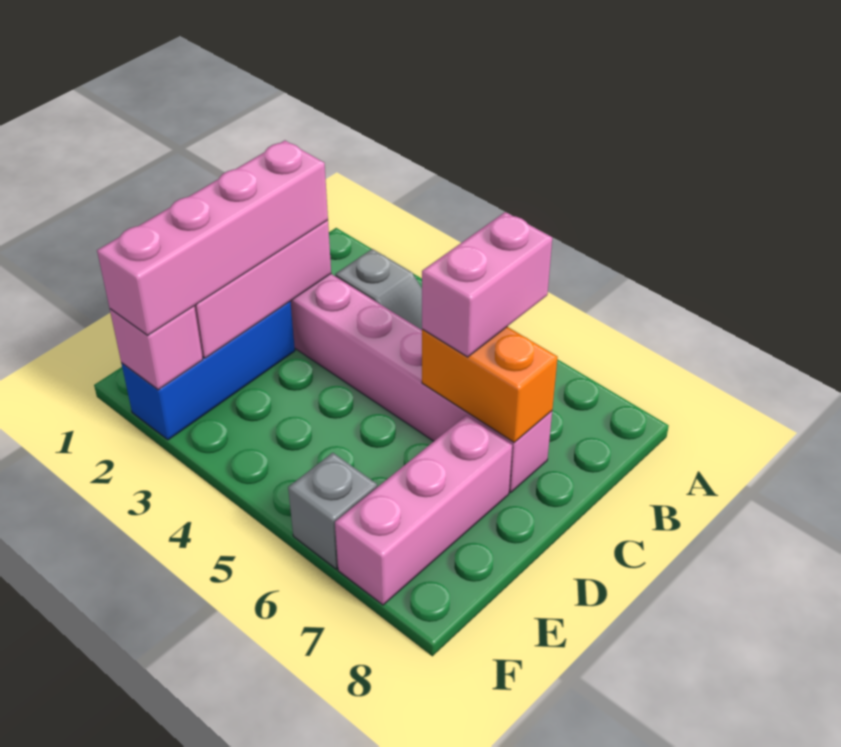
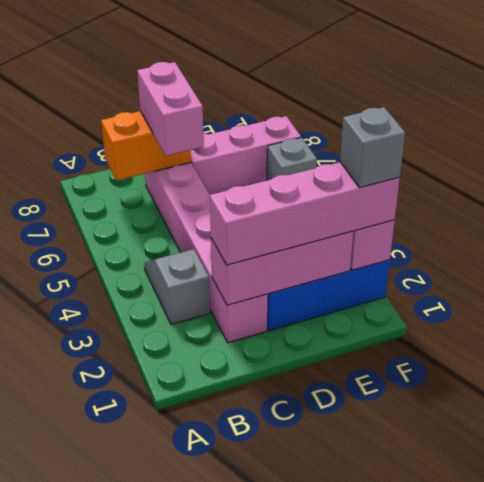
pink brick B6:C6 level 3 -> pink brick C6:C7 level 3
orange brick C6:C7 level 2 -> orange brick B7:C7 level 2
none -> grey brick F2 level 4

